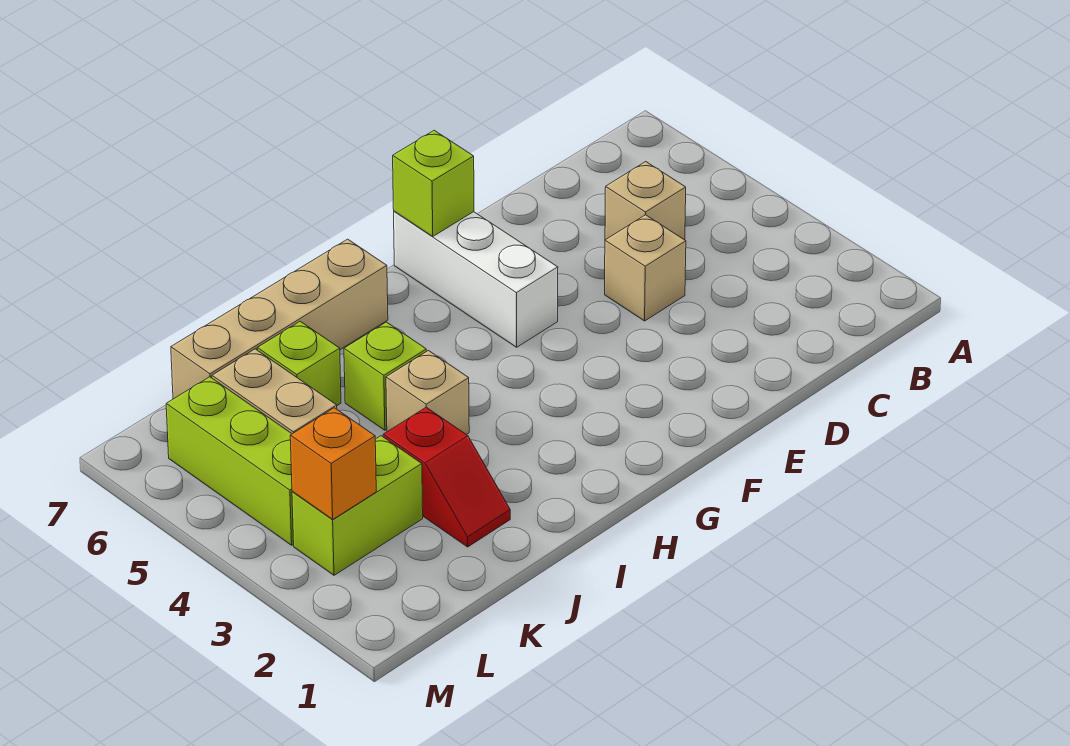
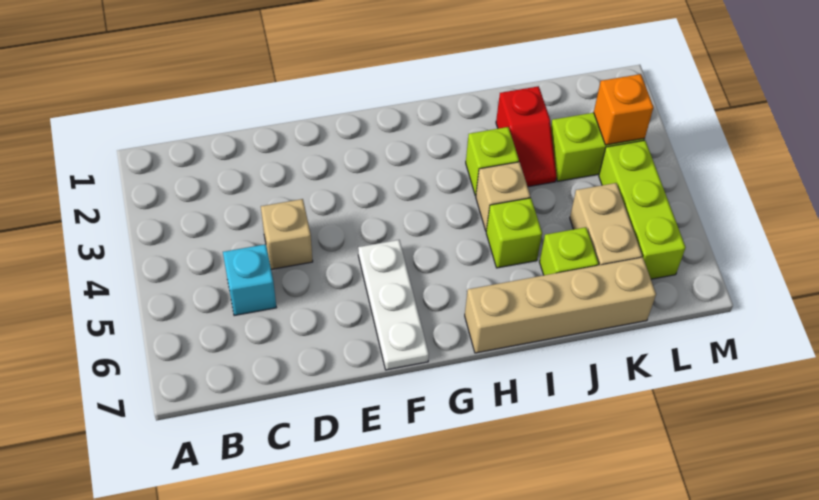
tan brick C5 level 1 -> cyan brick C5 level 1
white brick F5:F7 level 1 -> white plate F5:F7 level 1
lime brick F7 level 2 -> lime brick I3 level 1
red slope J2:J3 level 1 top 3 -> red slope J2:J3 level 1 top 2

